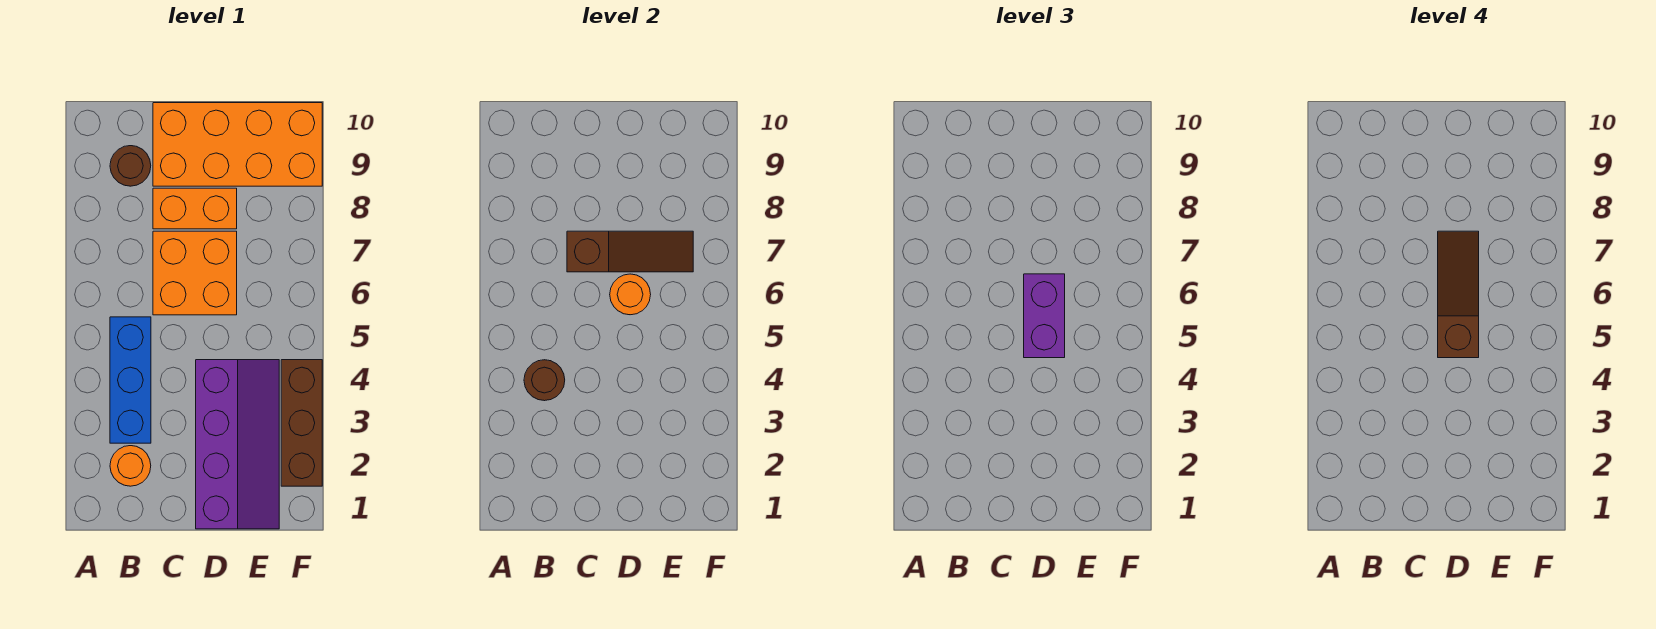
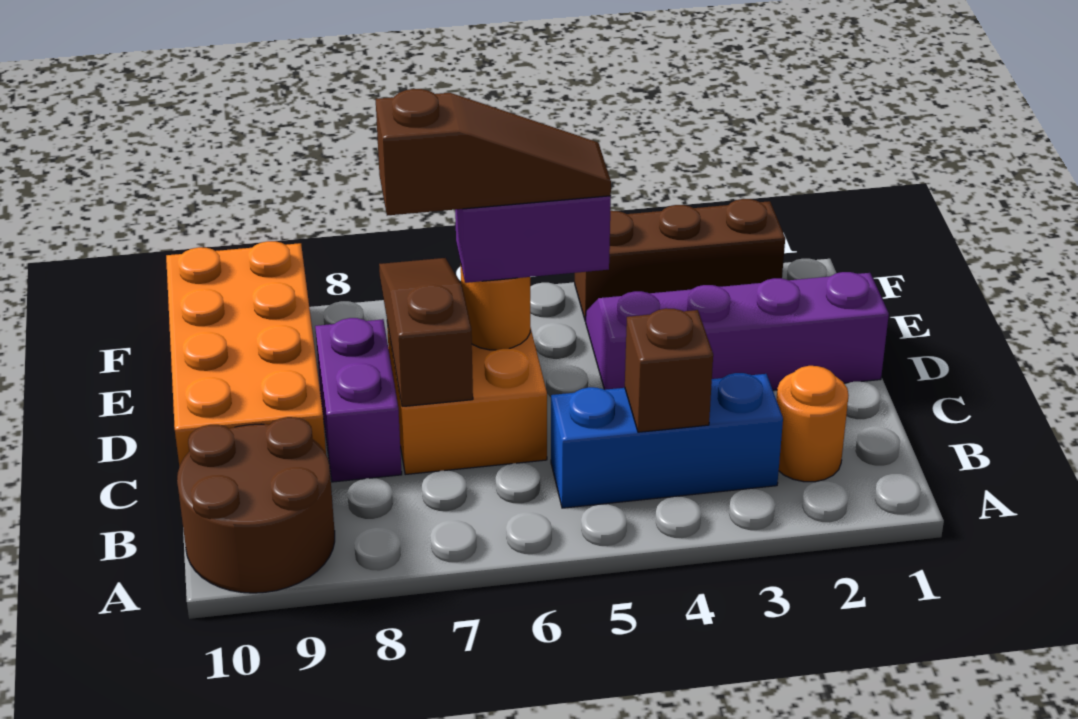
brown round brick B4 level 2 -> brown brick B4 level 2
brown round brick B9 level 1 -> brown round brick A9:B10 level 1
orange brick C8:D8 level 1 -> purple brick C8:D8 level 1
brown slope D5:D7 level 4 top 5 -> brown slope D5:D7 level 4 top 7

